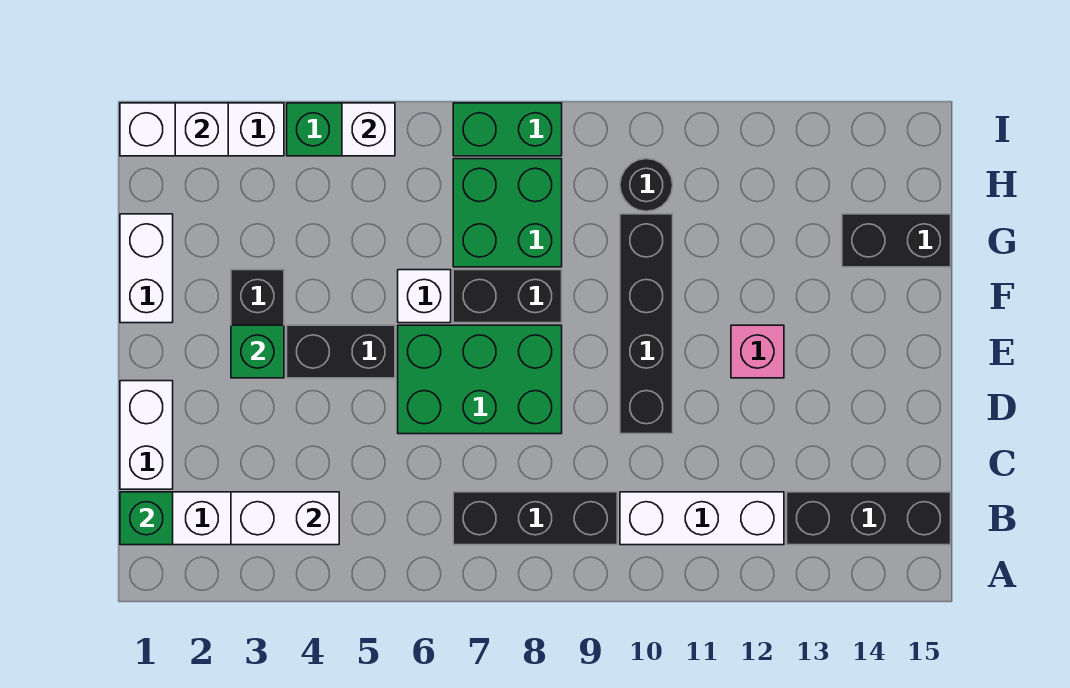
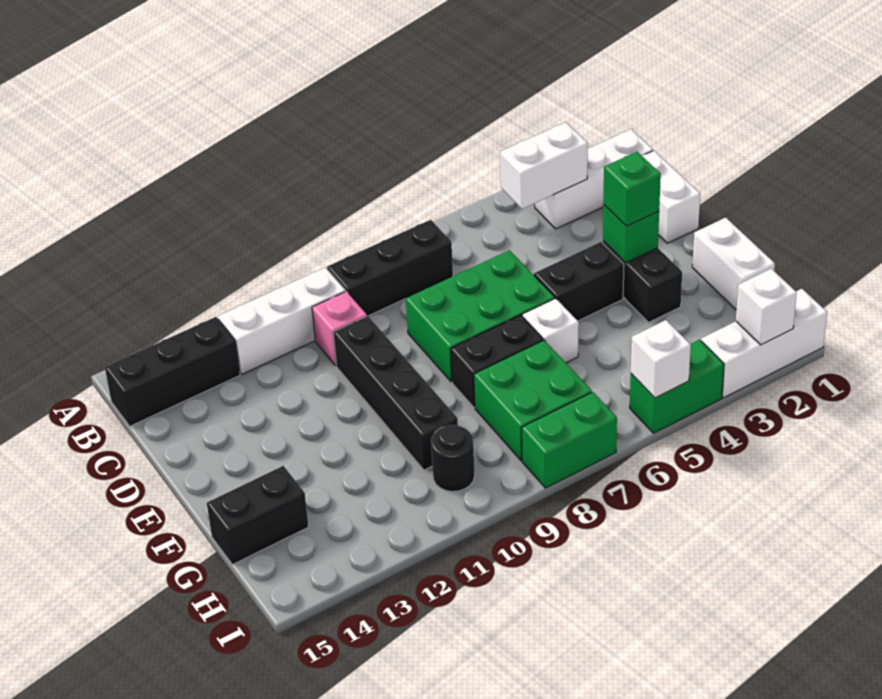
green brick B1 level 2 -> green brick E3 level 3
pink brick E12 level 1 -> pink brick C10 level 1

